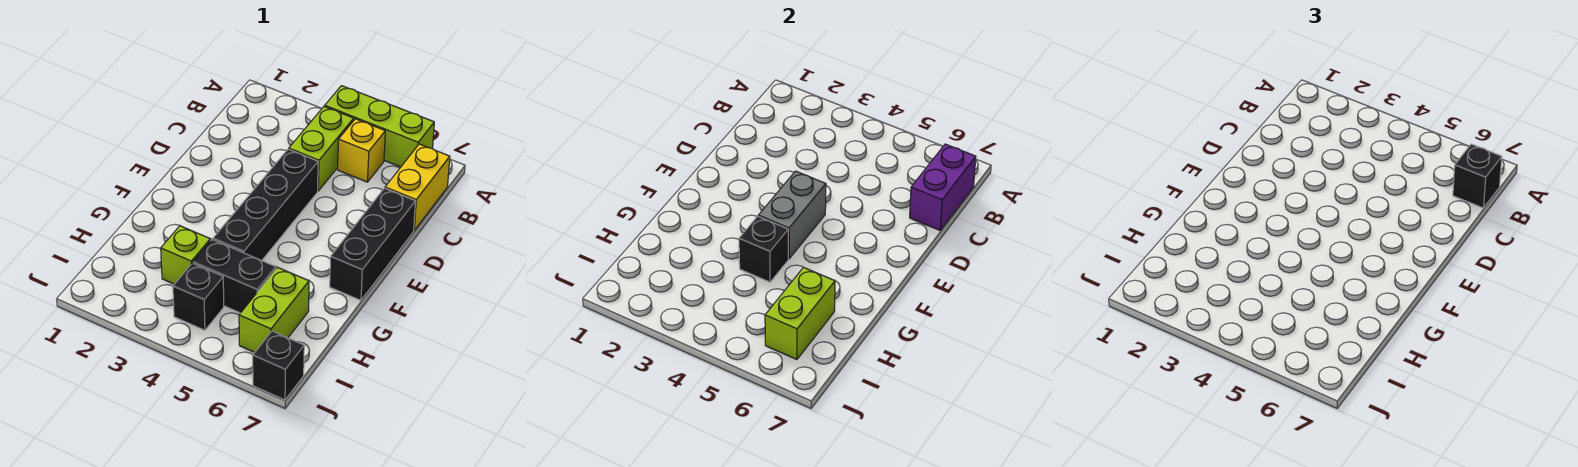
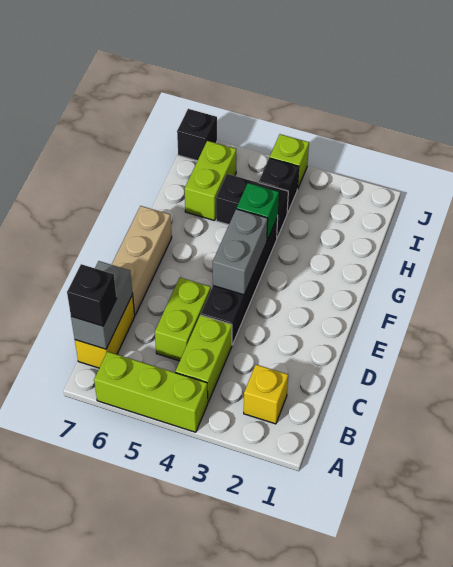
yellow brick B5 level 1 -> yellow brick B2 level 1
purple brick B7:C7 level 2 -> grey brick B7:C7 level 2
black brick D7:F7 level 1 -> tan brick D7:F7 level 1
black brick G4 level 2 -> green brick G4 level 2
lime brick H3 level 1 -> lime brick J4 level 1
lime brick H6:I6 level 2 -> lime brick C5:D5 level 1

